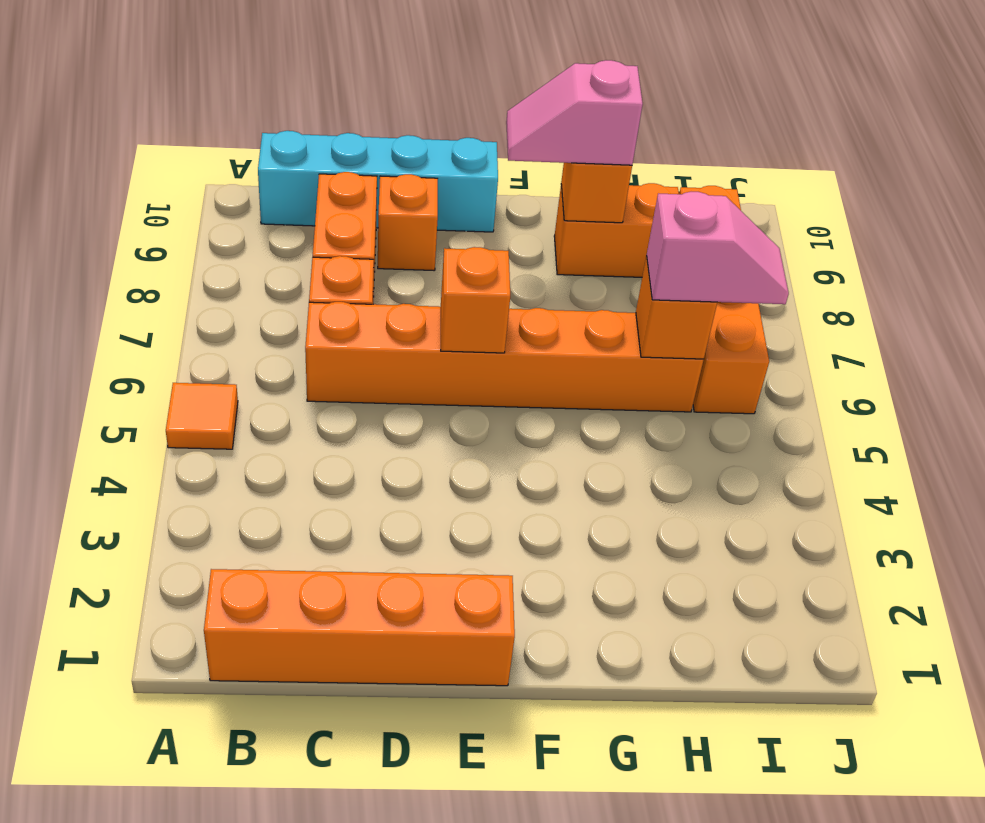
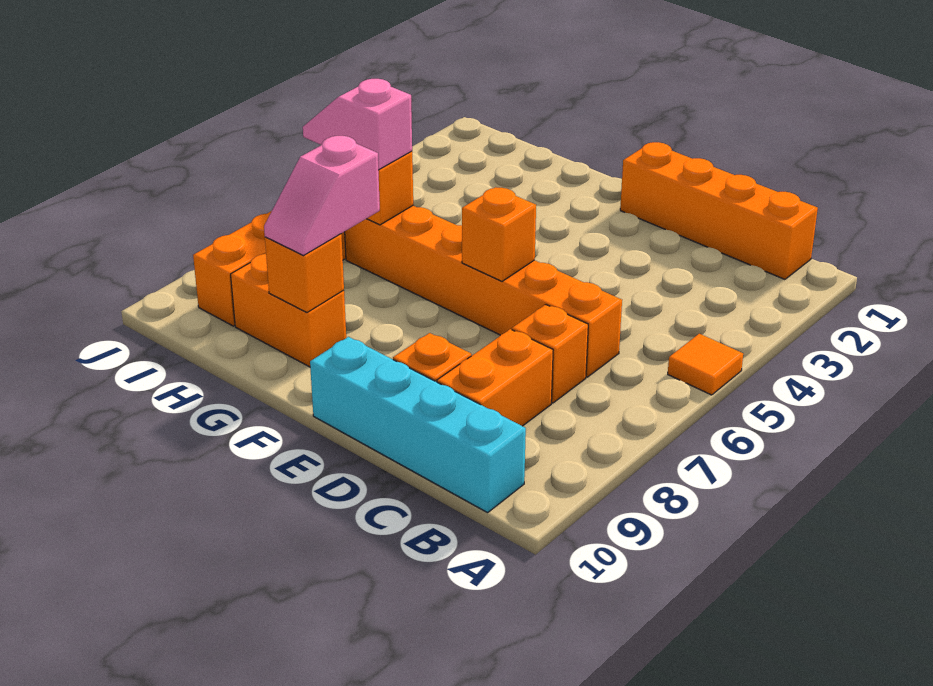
pink slope F9:G9 level 3 top G -> pink slope G8:G9 level 3 top 8

